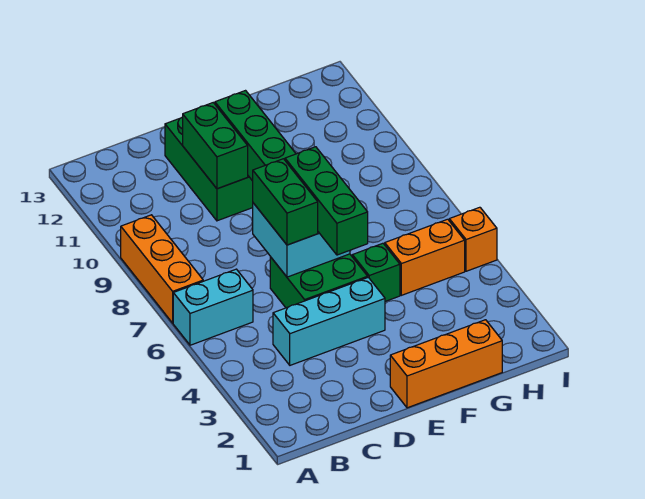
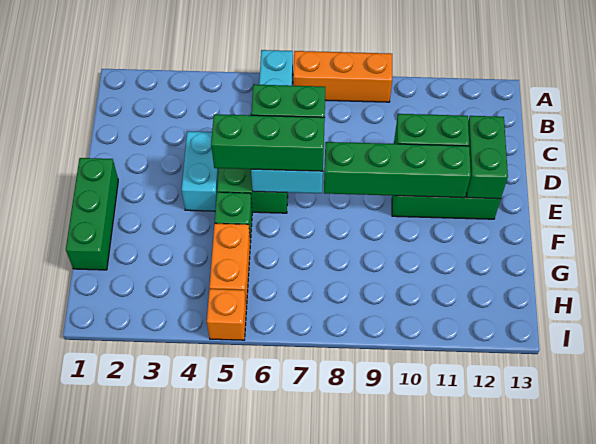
cyan brick C4:E4 level 1 -> cyan brick D4:E4 level 1
none -> green brick D12:E12 level 2
orange brick E1:G1 level 1 -> green brick E1:G1 level 1

